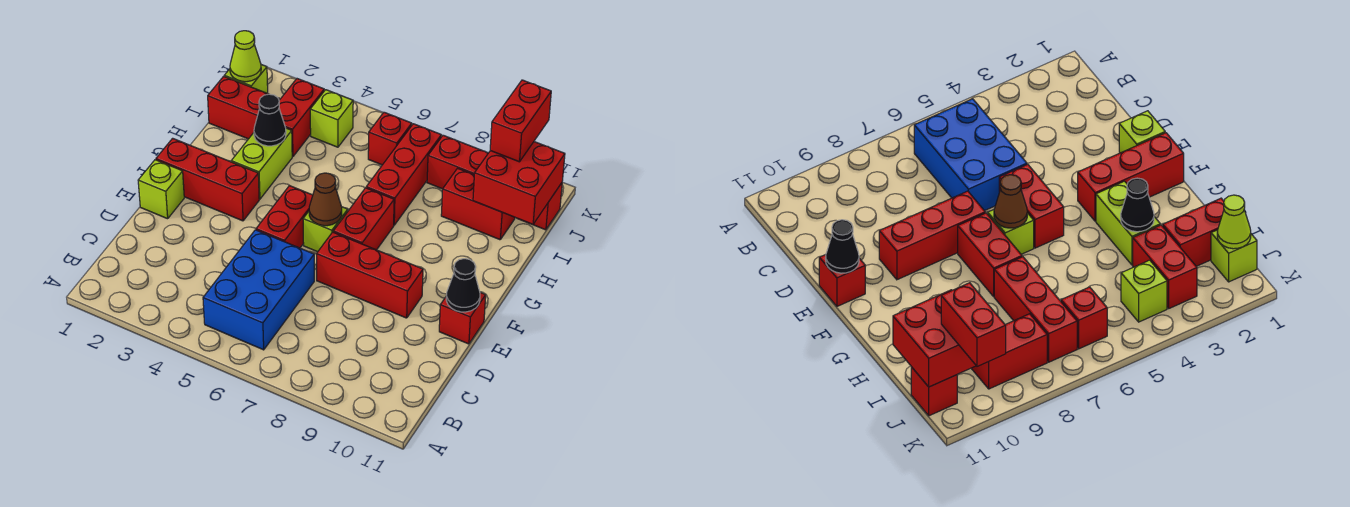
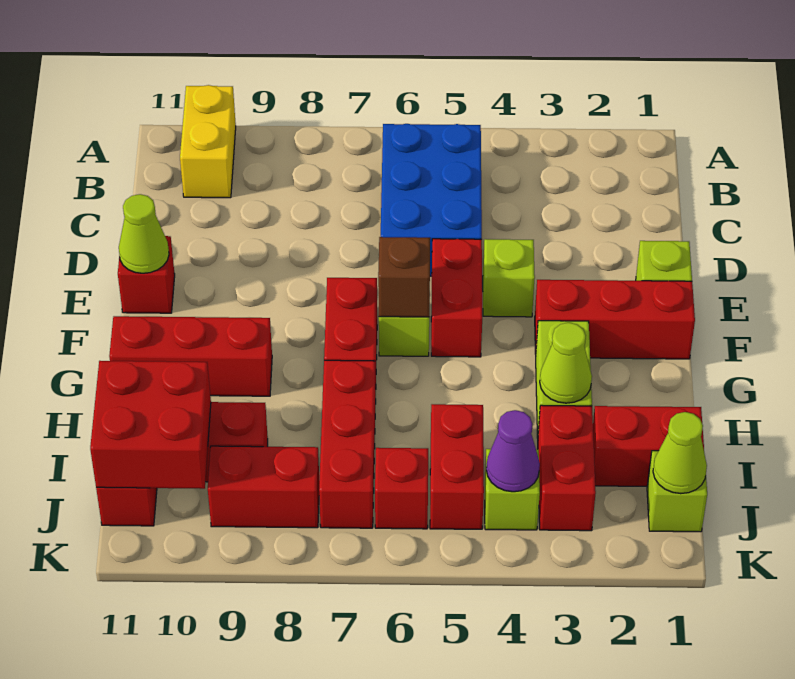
none -> yellow brick A10:B10 level 1
none -> lime brick E4 level 1
red brick E7:E9 level 1 -> red brick G9:G11 level 1
black cone E11 level 2 -> lime cone E11 level 2
brown cone F6 level 2 -> brown brick F6 level 2
black cone H3 level 2 -> lime cone H3 level 2
none -> purple cone J4 level 2
red brick J10:K10 level 3 -> red brick I5:J5 level 1

